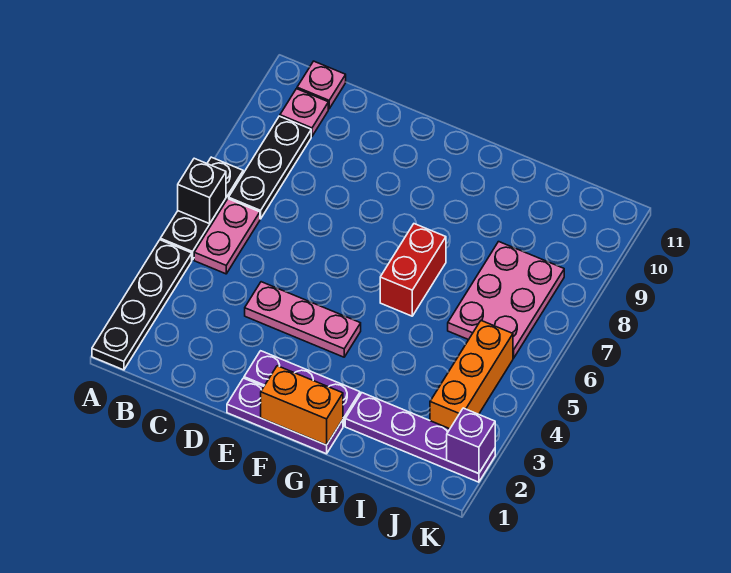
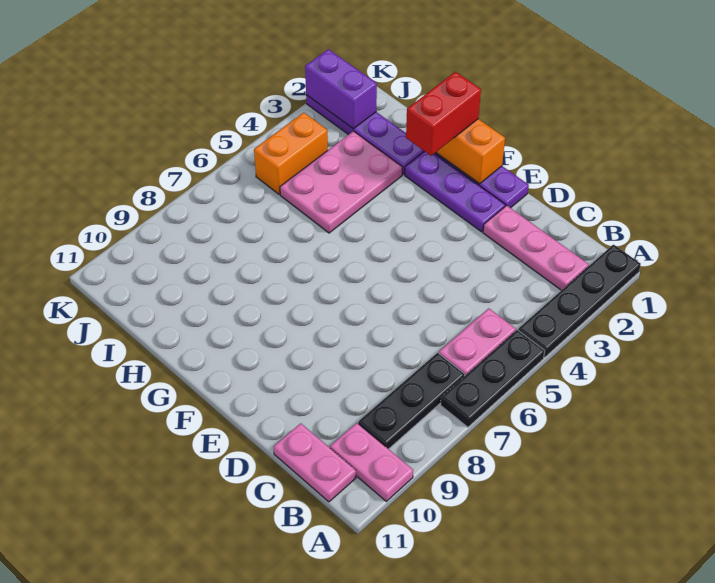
black brick A6 level 2 -> none
pink plate B10 level 1 -> pink plate A10:B10 level 1
pink plate B11 level 1 -> pink plate B11:C11 level 1
pink plate D4:F4 level 1 -> pink plate B2:D2 level 1
red brick G6:G7 level 1 -> red brick G1:G2 level 3
pink plate I6:J8 level 1 -> pink plate H3:I5 level 1
orange brick J3:J5 level 1 -> orange brick J4:J5 level 1
purple brick K2 level 2 -> purple brick J2:K2 level 2

